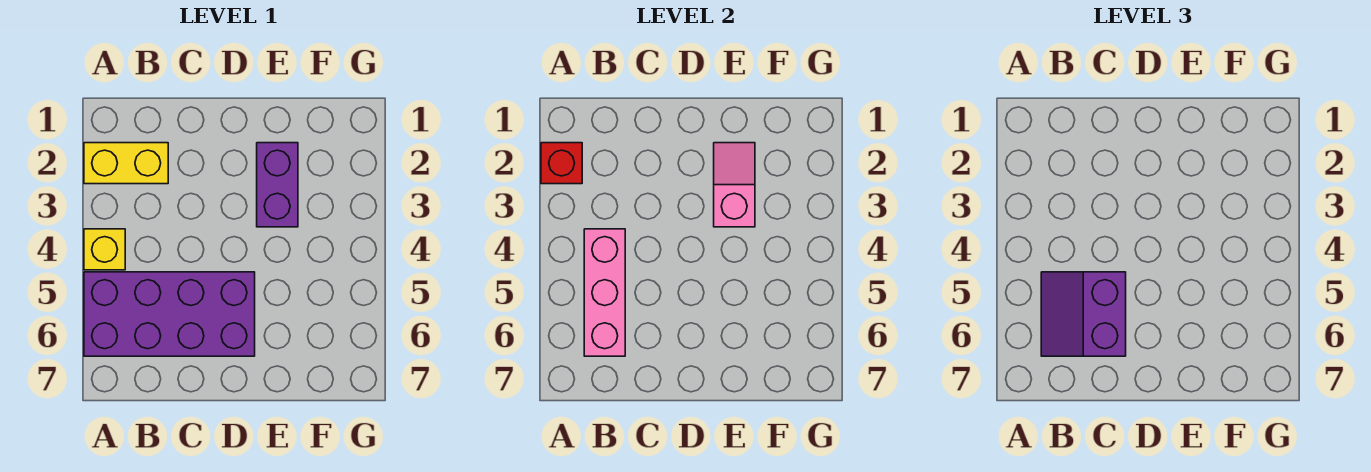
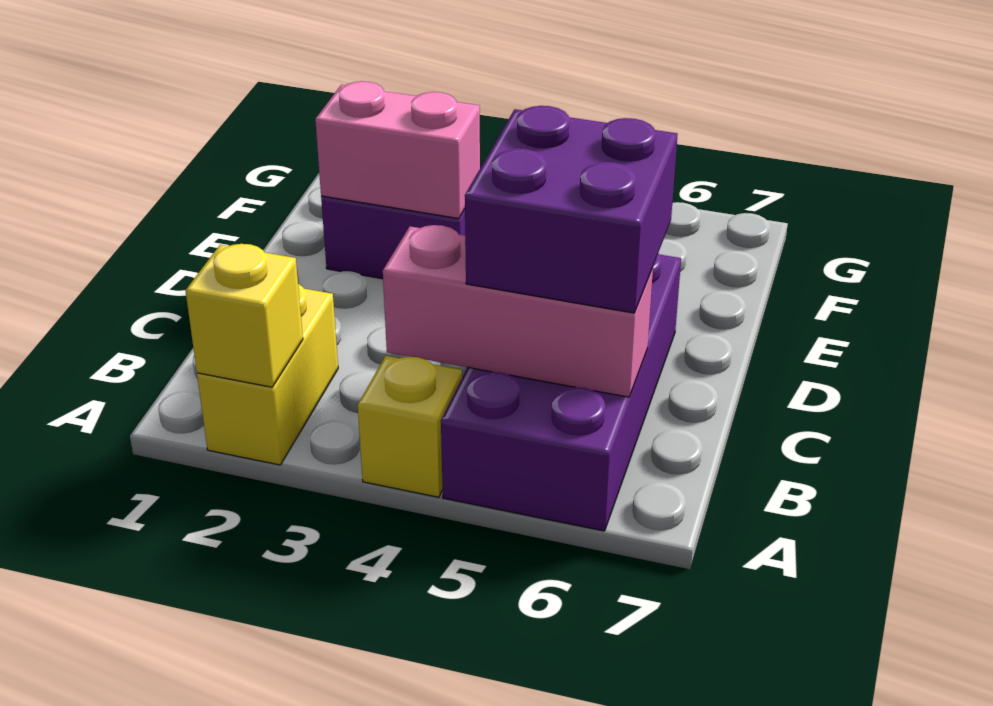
red brick A2 level 2 -> yellow brick A2 level 2
purple slope B5:C6 level 3 top C -> purple brick B5:C6 level 3
pink slope E2:E3 level 2 top 3 -> pink brick E2:E3 level 2

